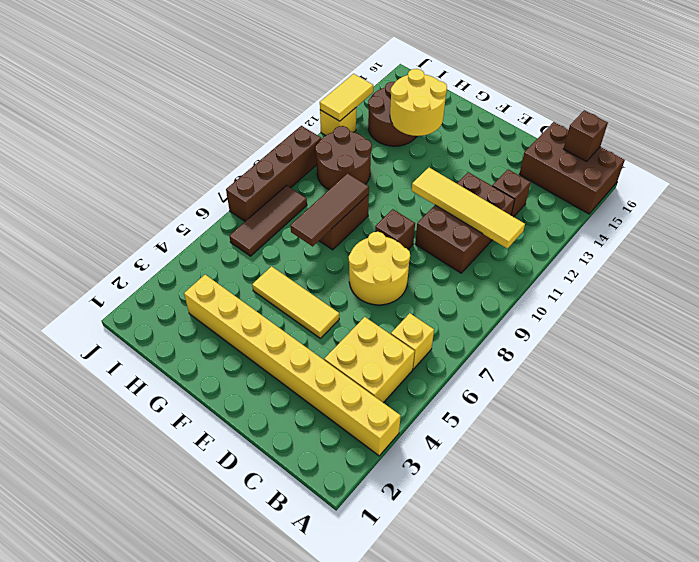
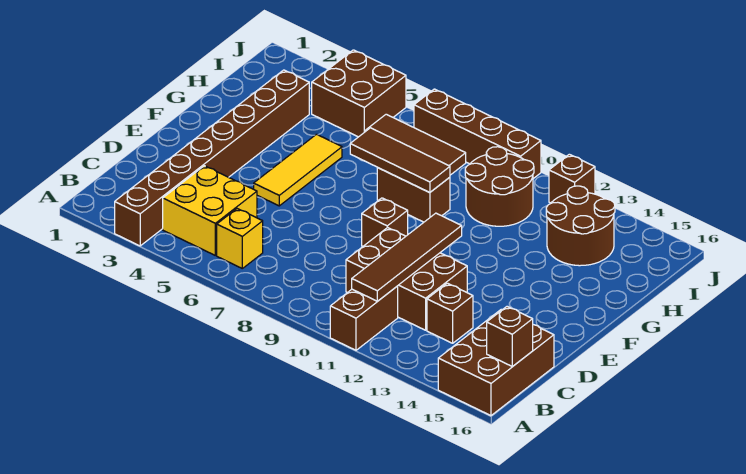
yellow brick A3:H3 level 1 -> brown brick A3:H3 level 1
none -> brown brick A11:B11 level 1
yellow tile B11:E11 level 2 -> brown tile B11:E11 level 2
yellow round brick D7:E8 level 1 -> none
yellow round brick G13:H14 level 2 -> none
none -> brown brick I4:J5 level 1
yellow brick J12 level 1 -> brown brick J12 level 1
yellow tile J12:J13 level 2 -> none

